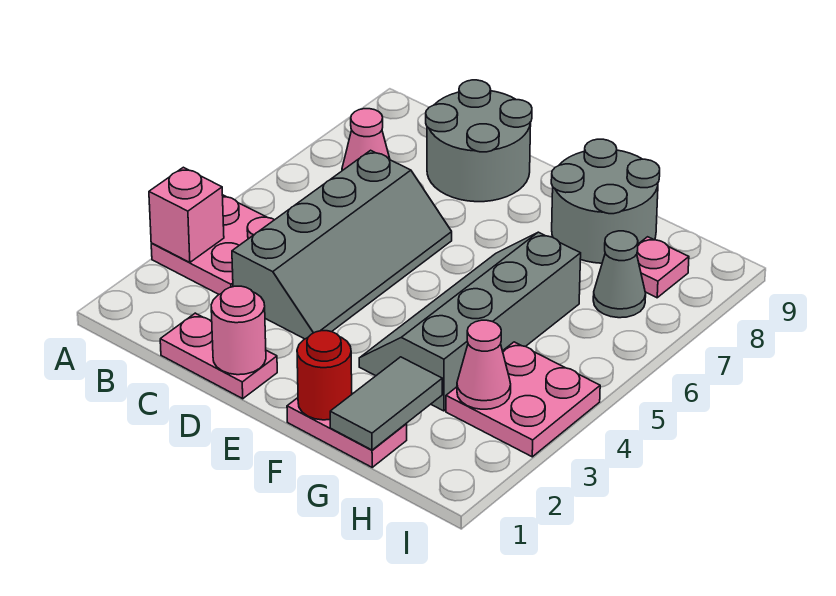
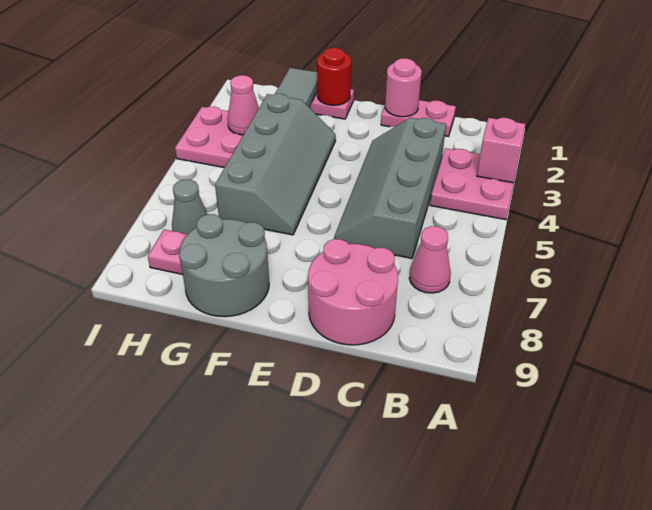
grey round brick C8:D9 level 1 -> pink round brick C8:D9 level 1

